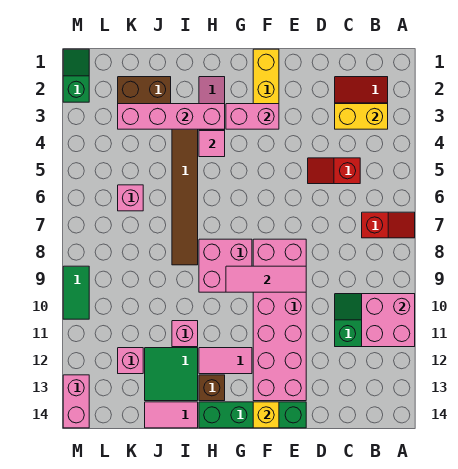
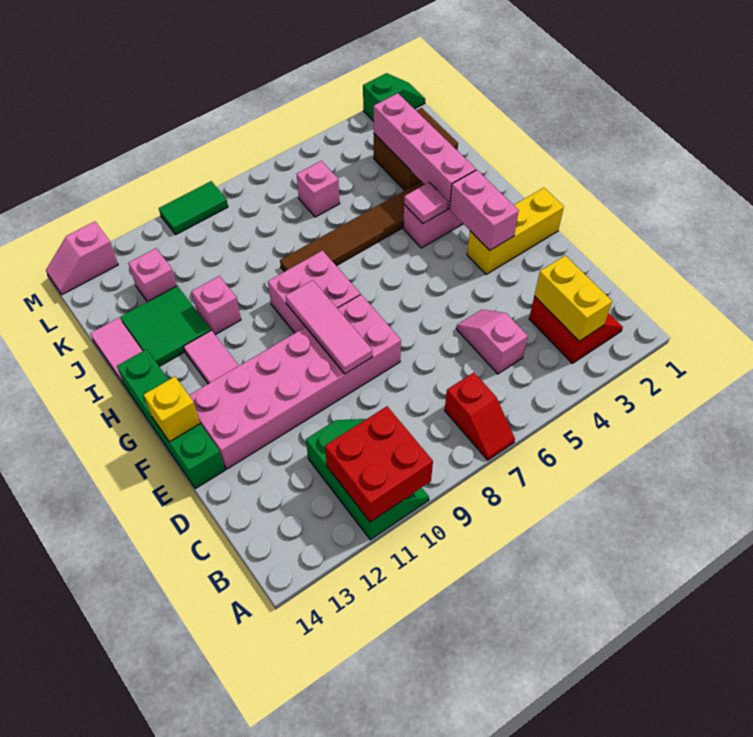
pink brick A10:B11 level 2 -> red brick A10:B11 level 2
red slope C5:D5 level 1 top C -> pink slope C5:D5 level 1 top C
brown brick H13 level 1 -> none
pink brick M13:M14 level 1 -> pink slope M13:M14 level 1 top 13

